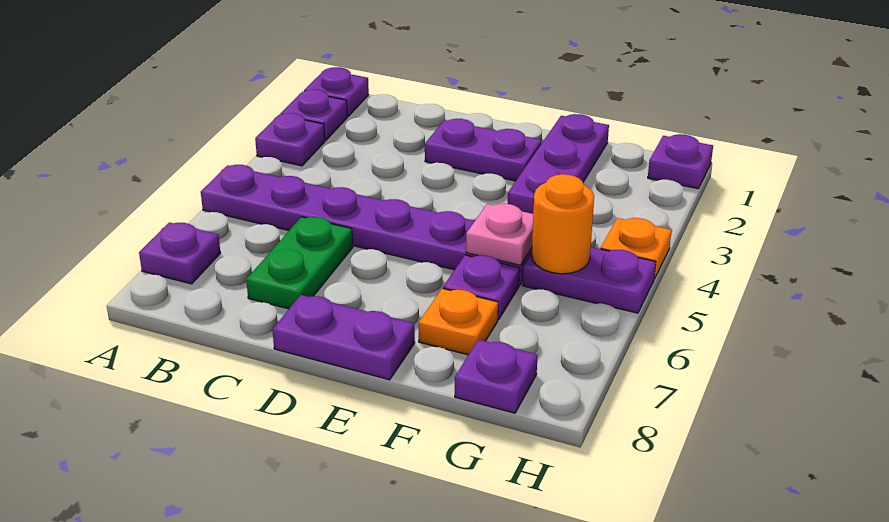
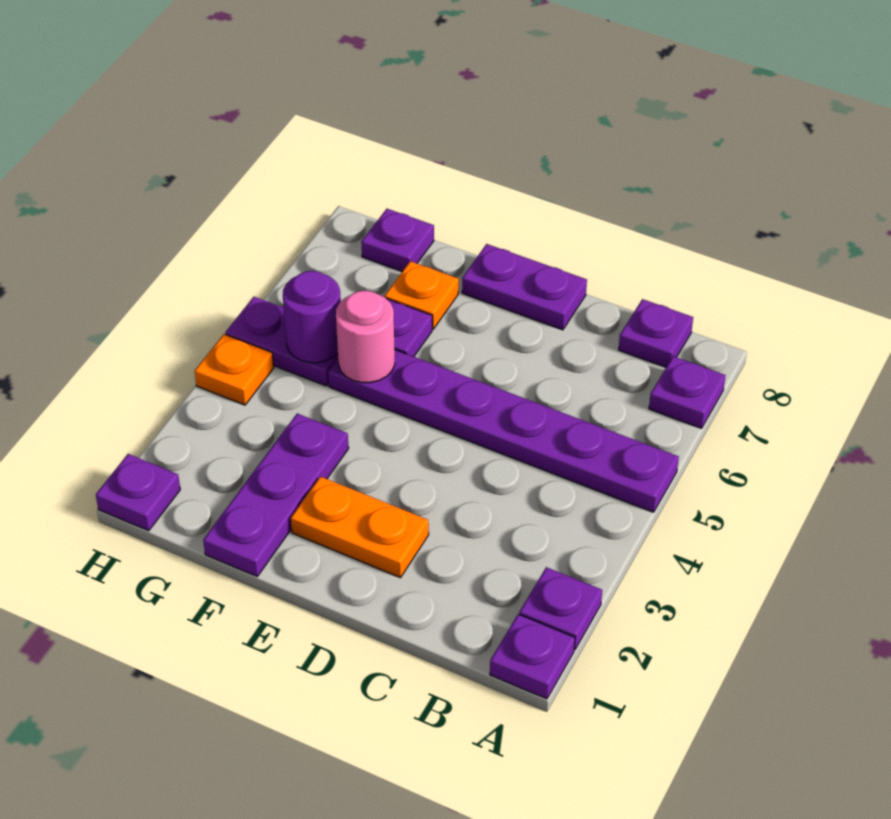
purple plate A3 level 1 -> purple plate B8 level 1
green plate C6:C7 level 1 -> none
purple plate D2:E2 level 1 -> orange plate D2:E2 level 1
pink plate F5 level 2 -> pink round brick F5 level 2
orange round brick G5 level 2 -> purple round brick G5 level 2

